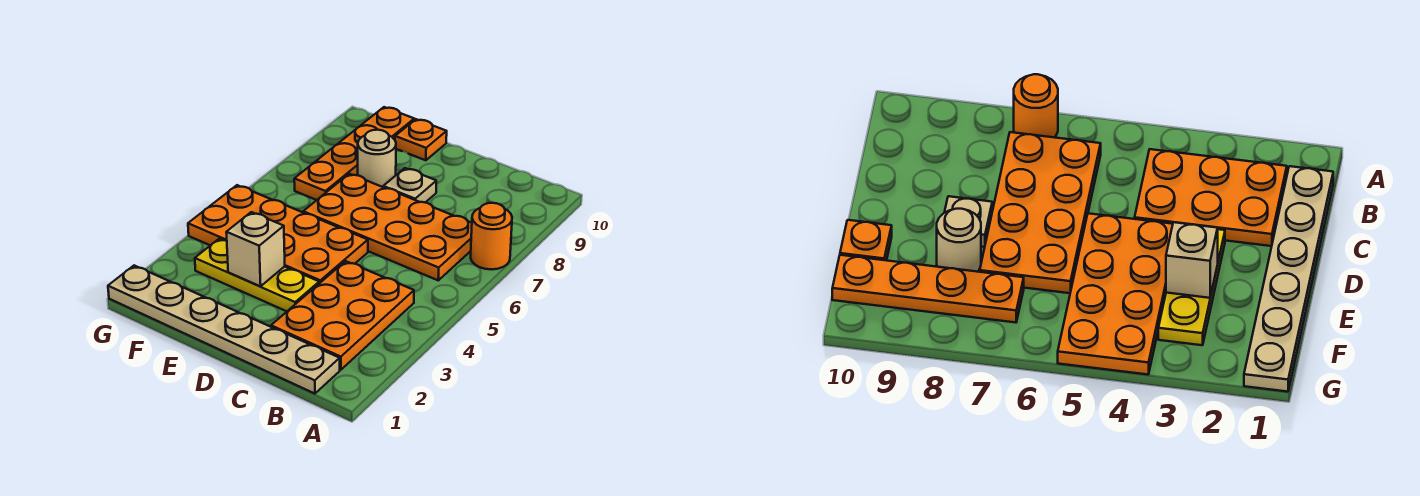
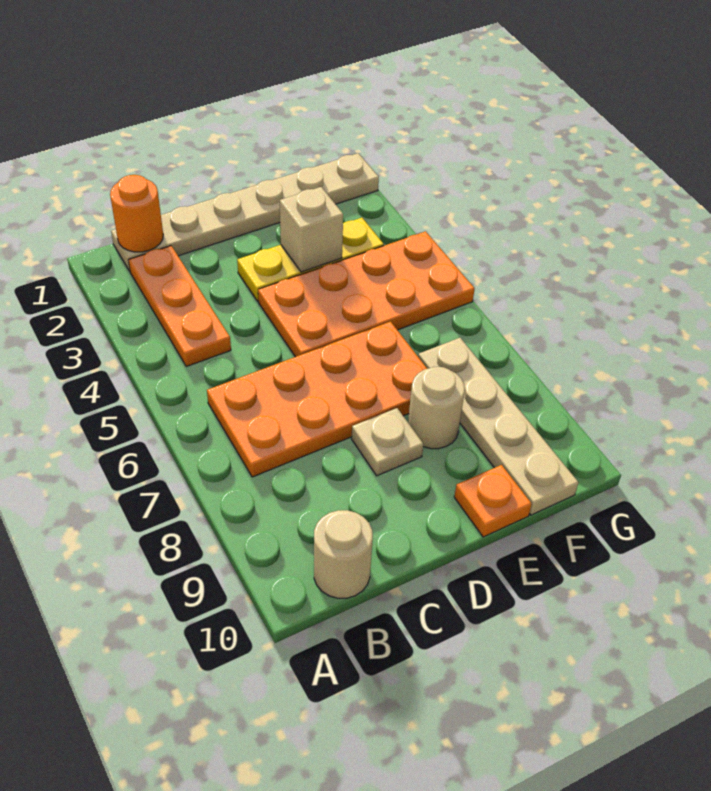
orange round brick A7 level 1 -> orange round brick B1 level 2
orange plate B2:C4 level 1 -> orange plate B2:B4 level 1
none -> tan round brick B10 level 1
orange plate F7:F10 level 1 -> tan plate F7:F10 level 1

